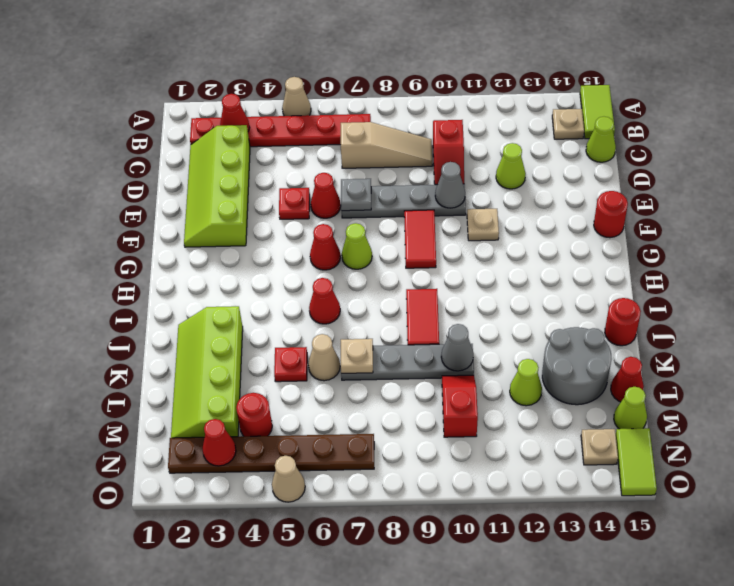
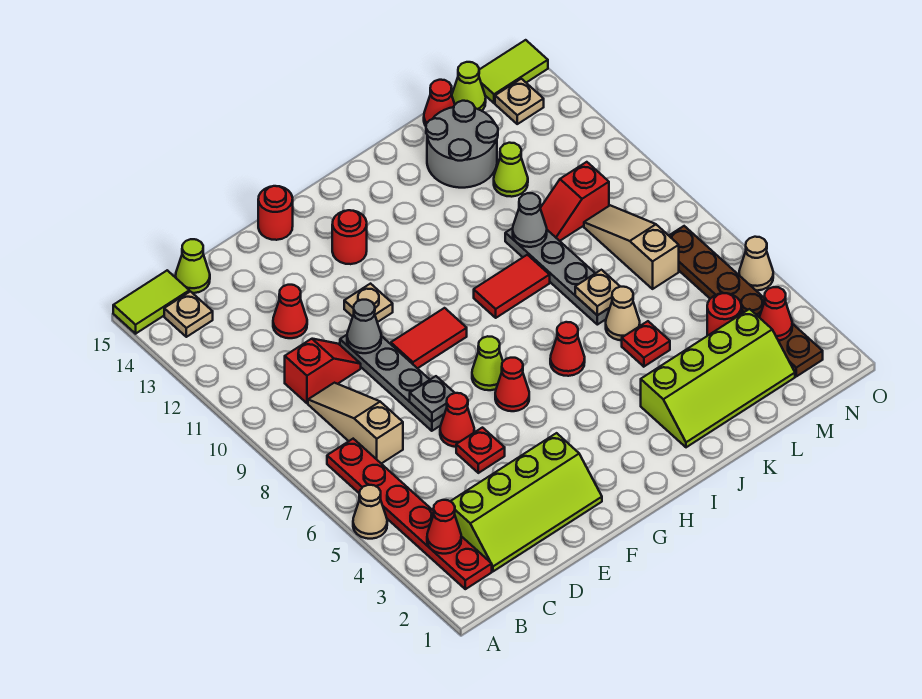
lime cone D12 level 1 -> red cone D12 level 1
red round brick J15 level 1 -> red round brick G13 level 1
none -> tan slope M7:M9 level 1 top 7

